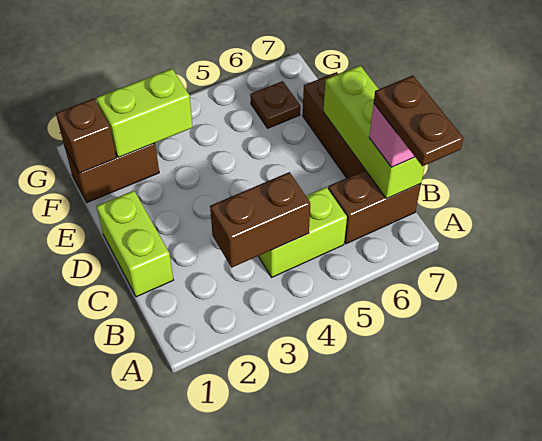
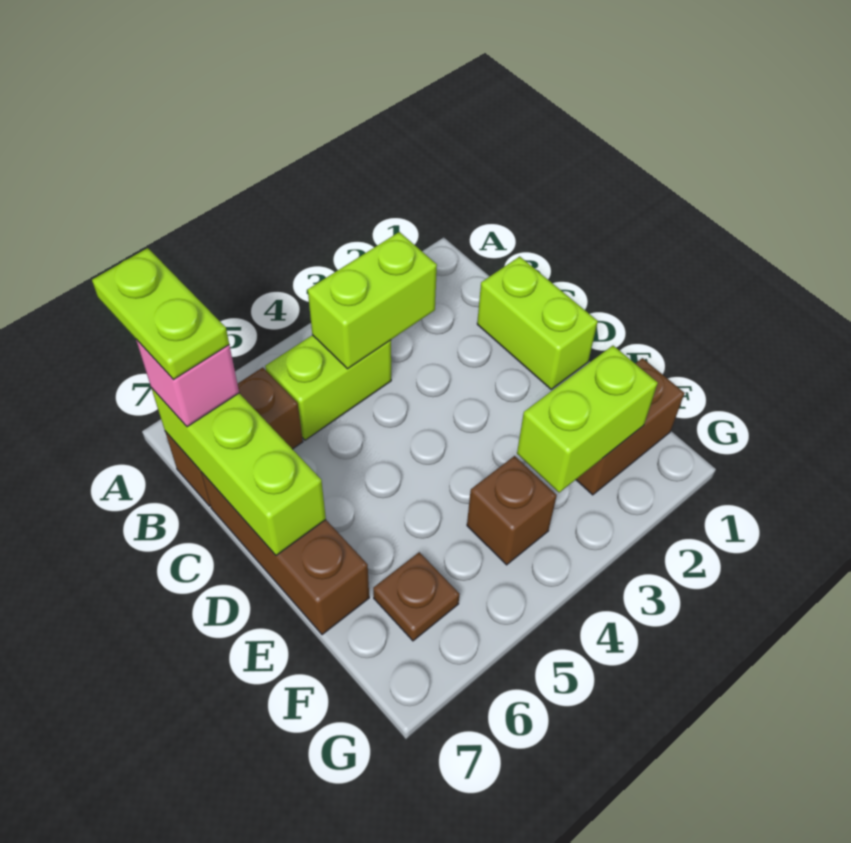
brown plate A7:B7 level 4 -> lime plate A7:B7 level 4
brown brick B3:B4 level 2 -> lime brick B3:B4 level 2
brown brick F1 level 2 -> brown brick F4 level 1

